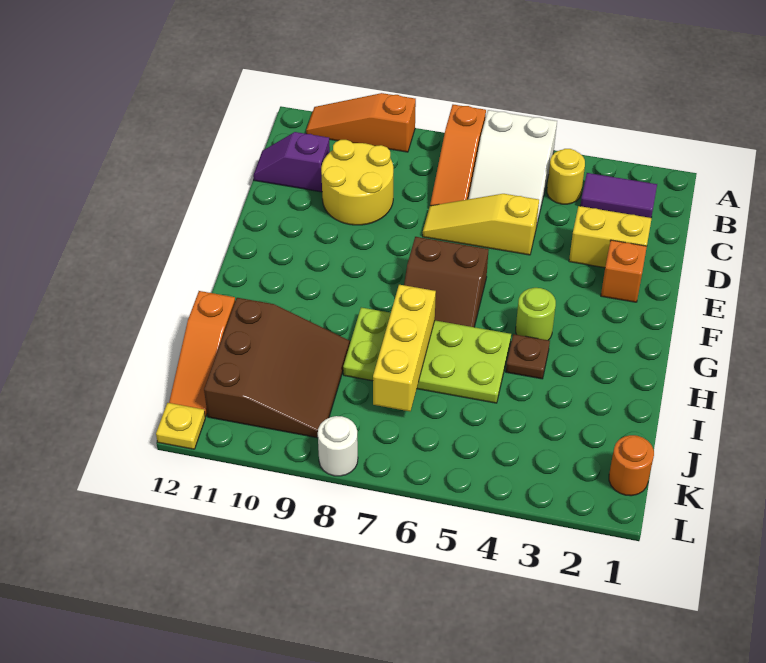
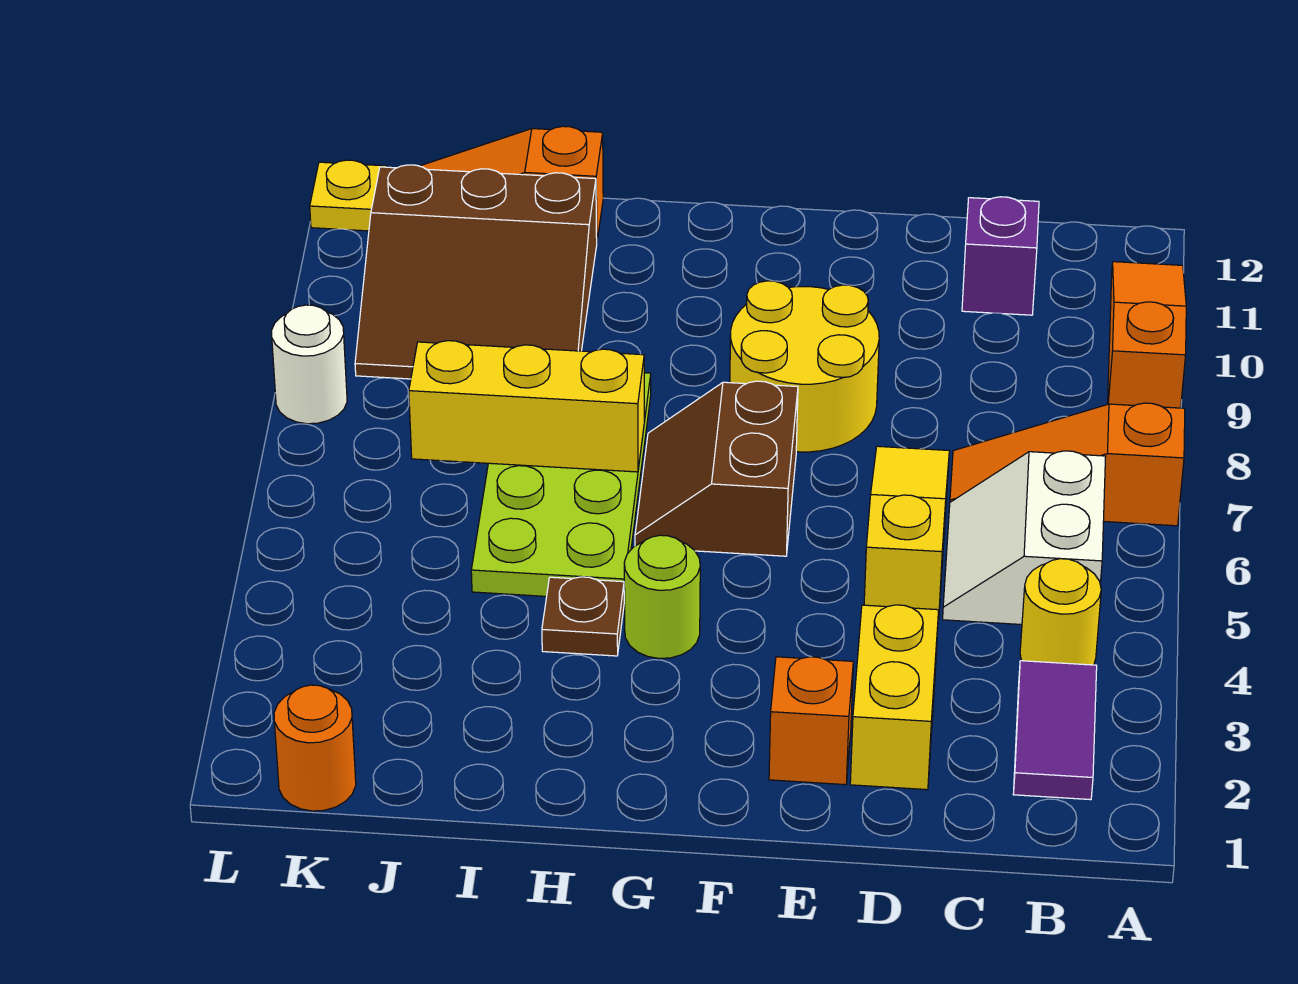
white slope A5:C6 level 1 top A -> white slope B5:C6 level 1 top B
yellow round brick C9:D10 level 1 -> yellow round brick E8:F9 level 1

